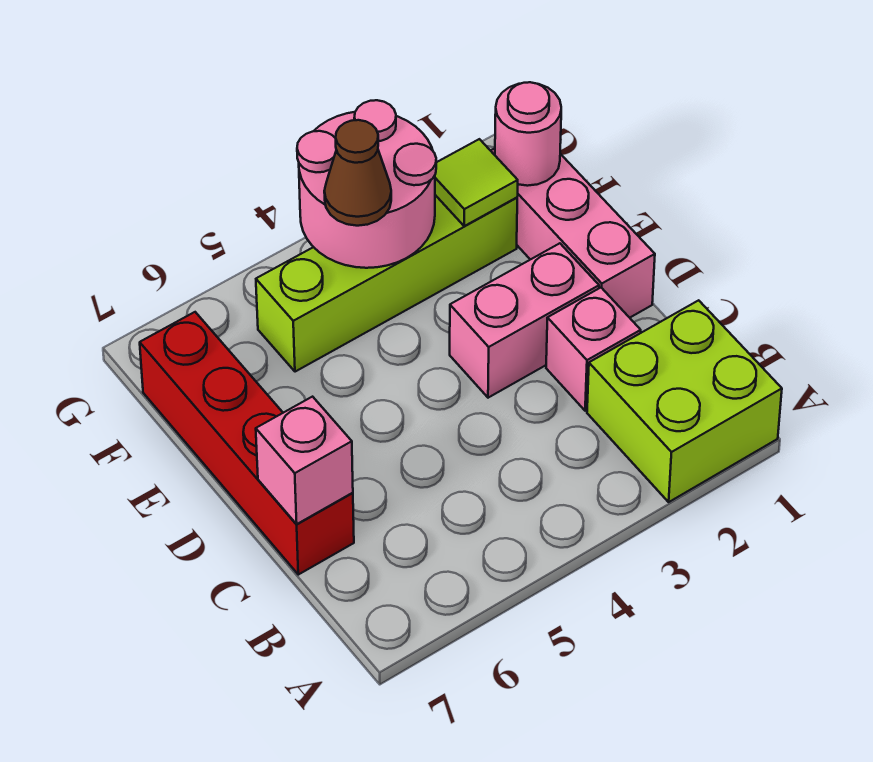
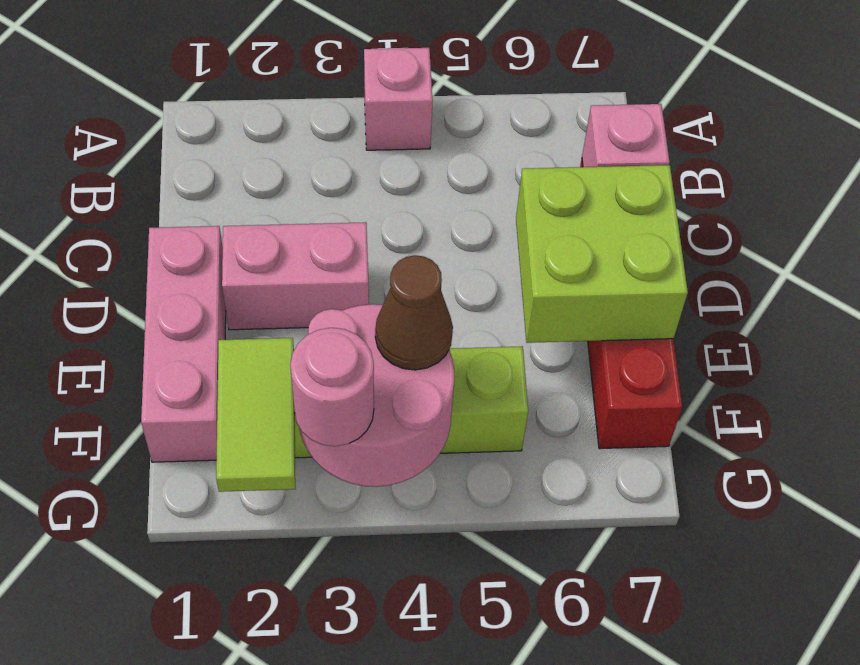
lime brick A1:B2 level 1 -> lime brick D6:E7 level 2
pink brick C2 level 1 -> pink brick A4 level 1
pink round brick F1 level 2 -> pink round brick G3 level 3
lime tile F2 level 2 -> lime tile F2:G2 level 2

